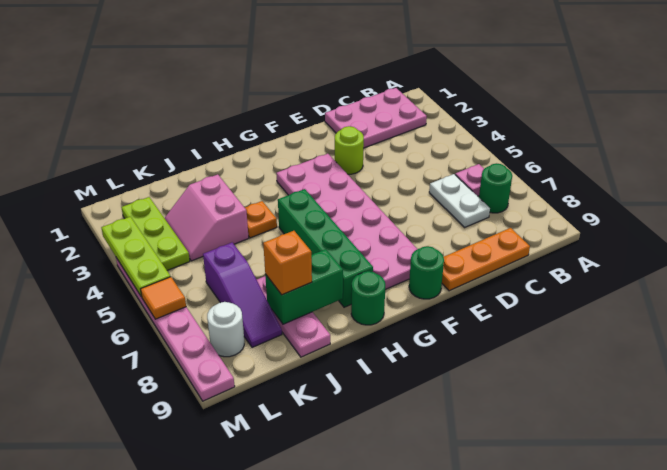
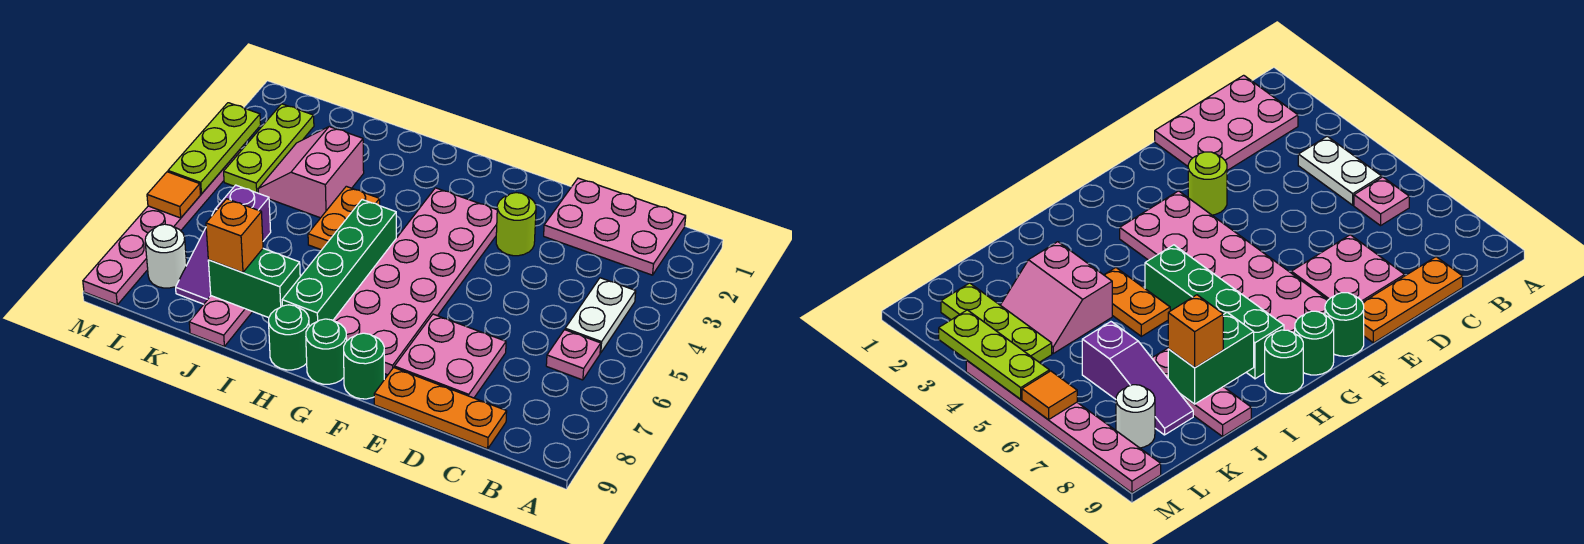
green round brick B7 level 1 -> green round brick G9 level 1
white plate C6:C7 level 1 -> white plate B4:B5 level 1
none -> pink plate D7:E8 level 1
orange plate I4 level 1 -> orange plate I4:I5 level 1

